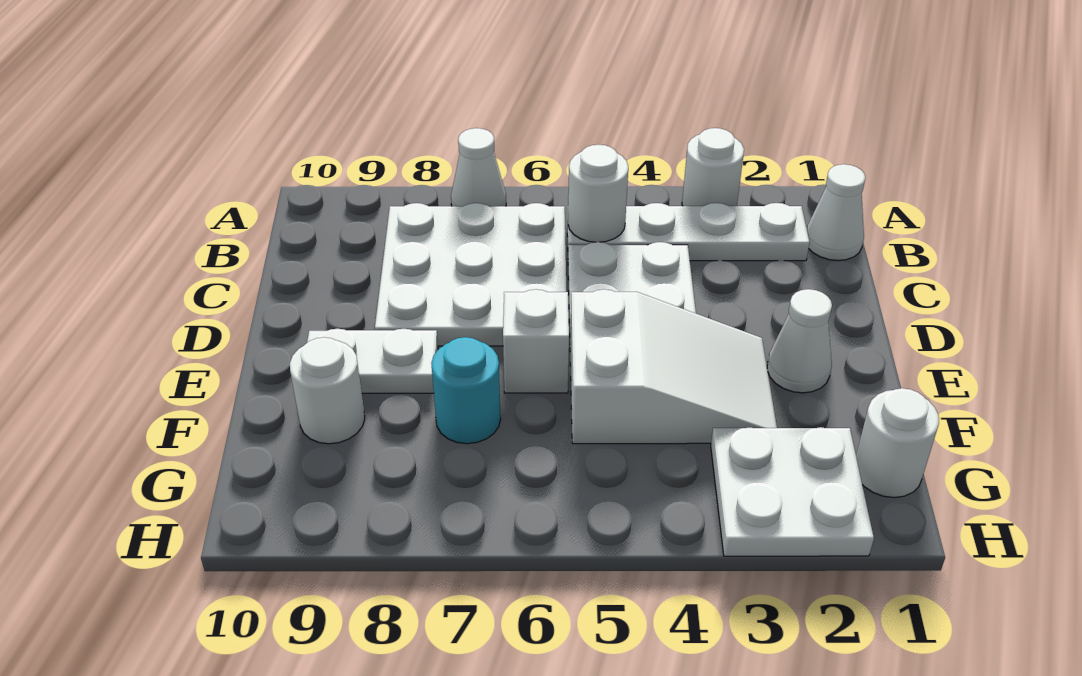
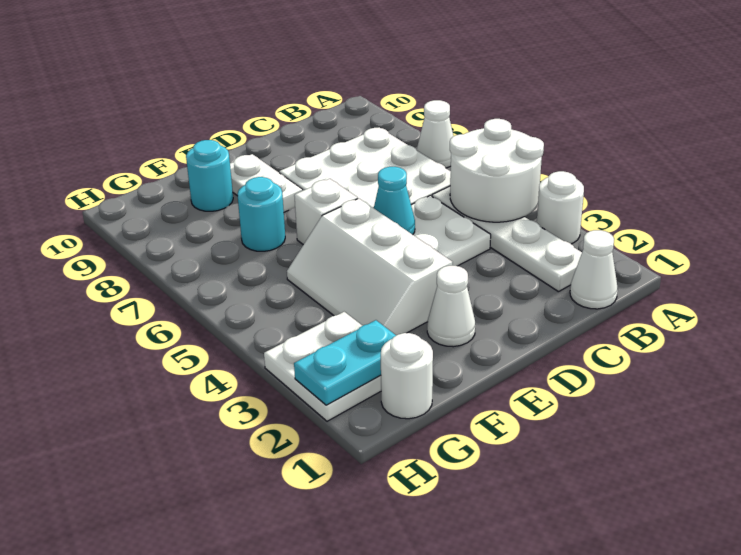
white round brick B5 level 2 -> white round brick A4:B5 level 2
none -> cyan cone D5 level 2
white slope E3:F5 level 1 top 5 -> white slope E3:F5 level 1 top E
white round brick F9 level 1 -> cyan round brick F9 level 1
none -> cyan plate G2:H2 level 2

